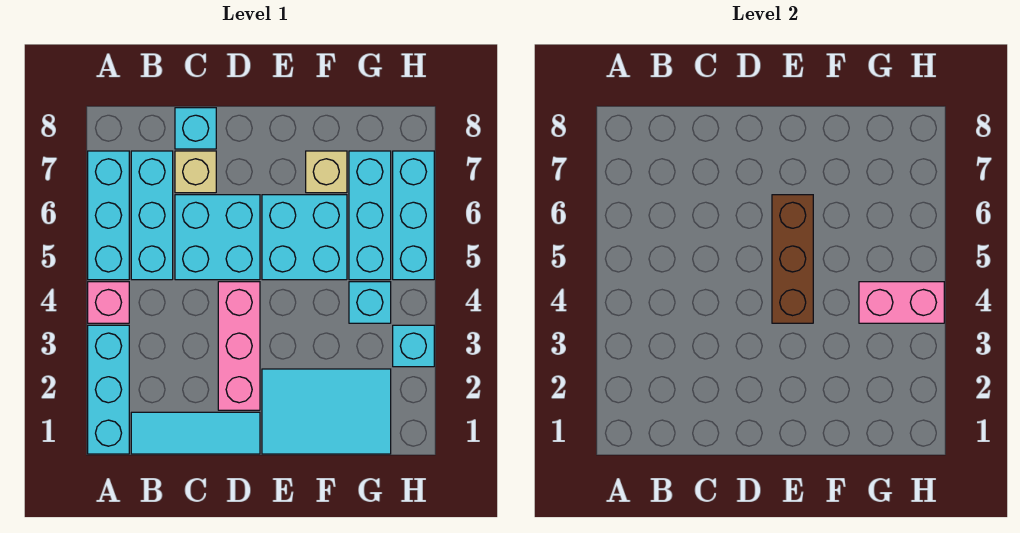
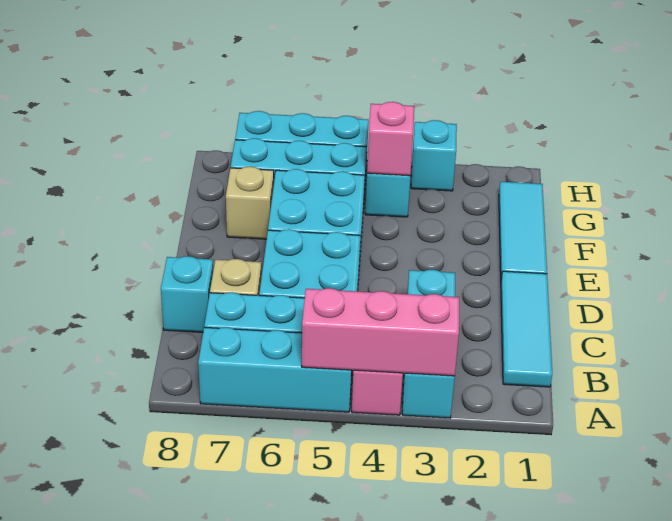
cyan brick A1:A3 level 1 -> cyan brick A3:C3 level 1
pink brick D2:D4 level 1 -> pink brick A3:A5 level 2
cyan tile E1:G2 level 1 -> cyan tile E1:G1 level 1
brown brick E4:E6 level 2 -> none
pink brick G4:H4 level 2 -> pink brick G4 level 2

